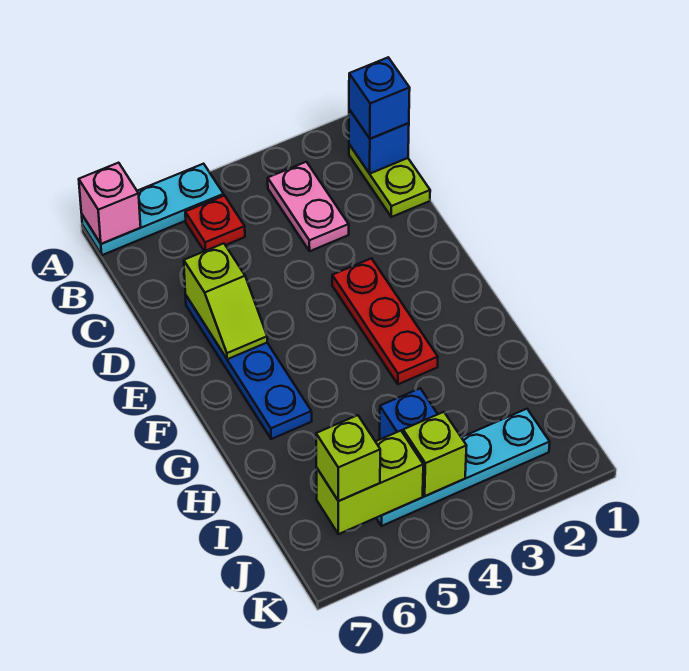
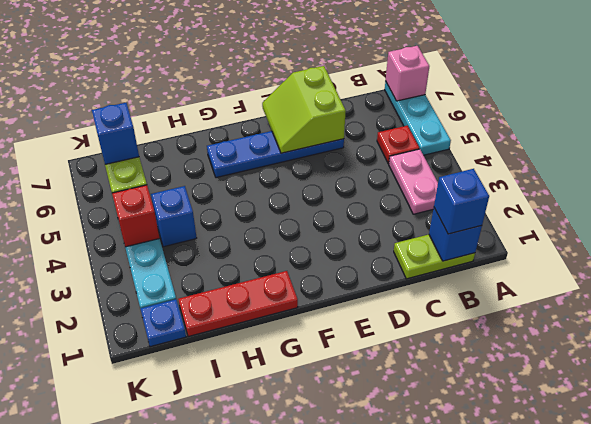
pink plate B3:C3 level 1 -> pink plate B3:B4 level 1
lime slope D6:E6 level 2 top D -> lime slope D6:E7 level 2 top D
red plate E3:G3 level 1 -> red plate G1:I1 level 1
none -> blue plate J1 level 1
lime brick J4 level 2 -> red brick J4 level 2
lime brick J6 level 3 -> blue brick J6 level 3

